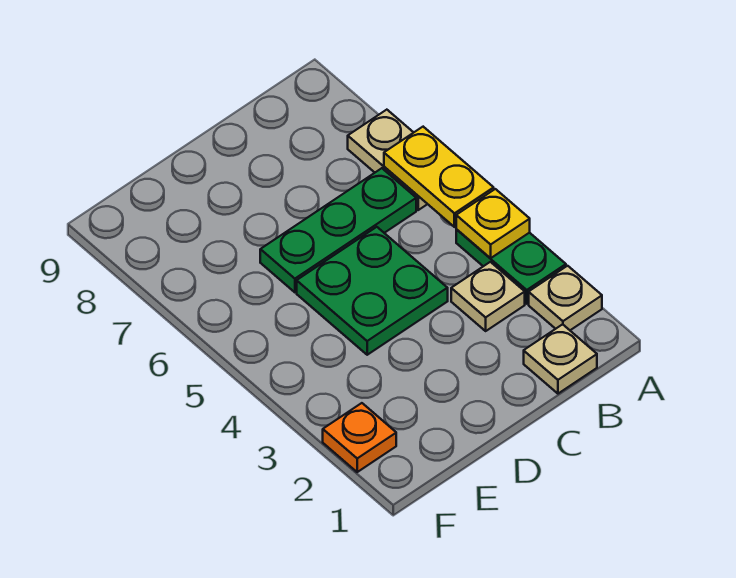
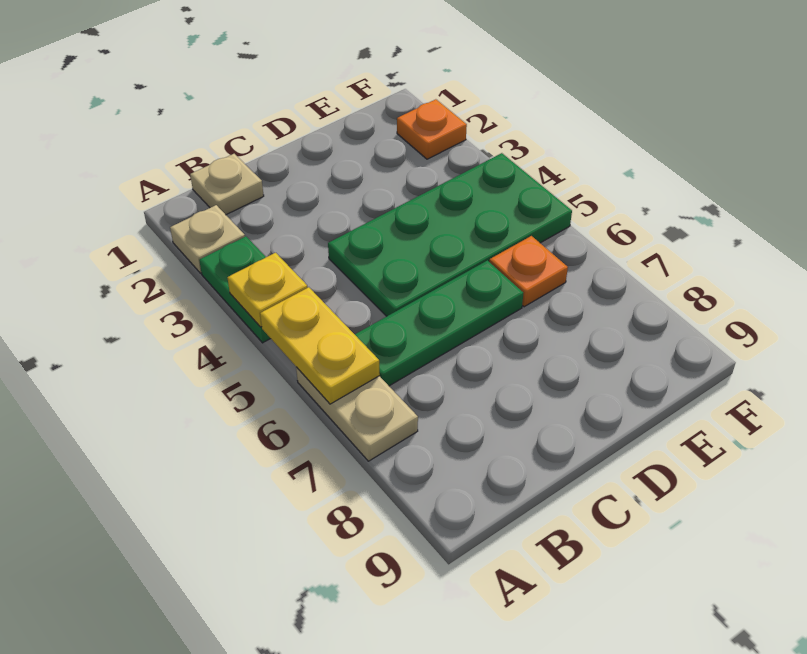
tan plate B3 level 1 -> none
green plate C4:D5 level 1 -> green plate C4:F5 level 1
none -> orange plate E6 level 1

